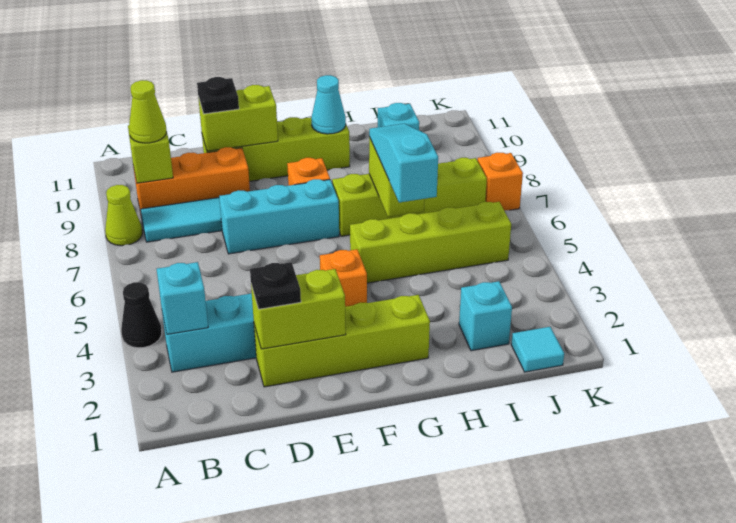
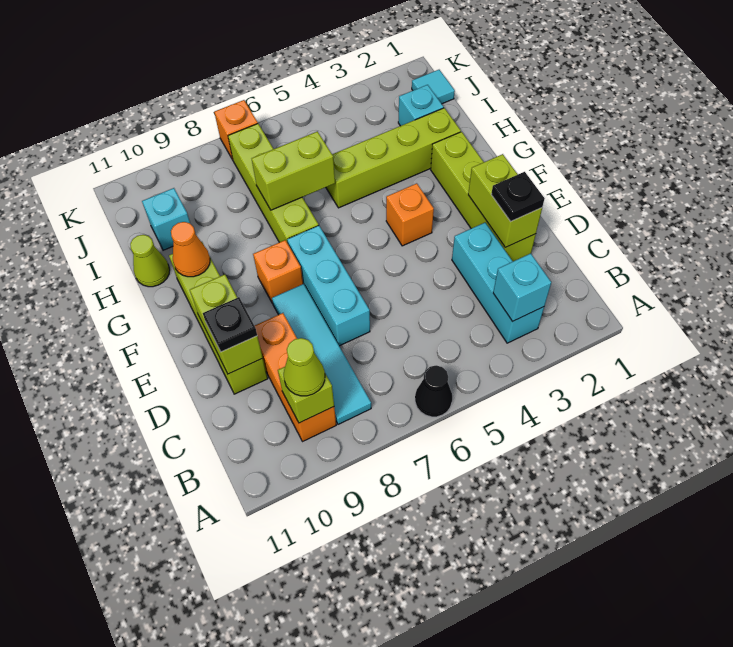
black cone A4 level 1 -> black cone A6 level 1
lime cone A8 level 1 -> lime cone H11 level 1
lime brick G5:J5 level 1 -> lime brick H2:H5 level 1
cyan cone G10 level 2 -> orange cone G10 level 2
cyan slope H5:H7 level 3 top 5 -> none

